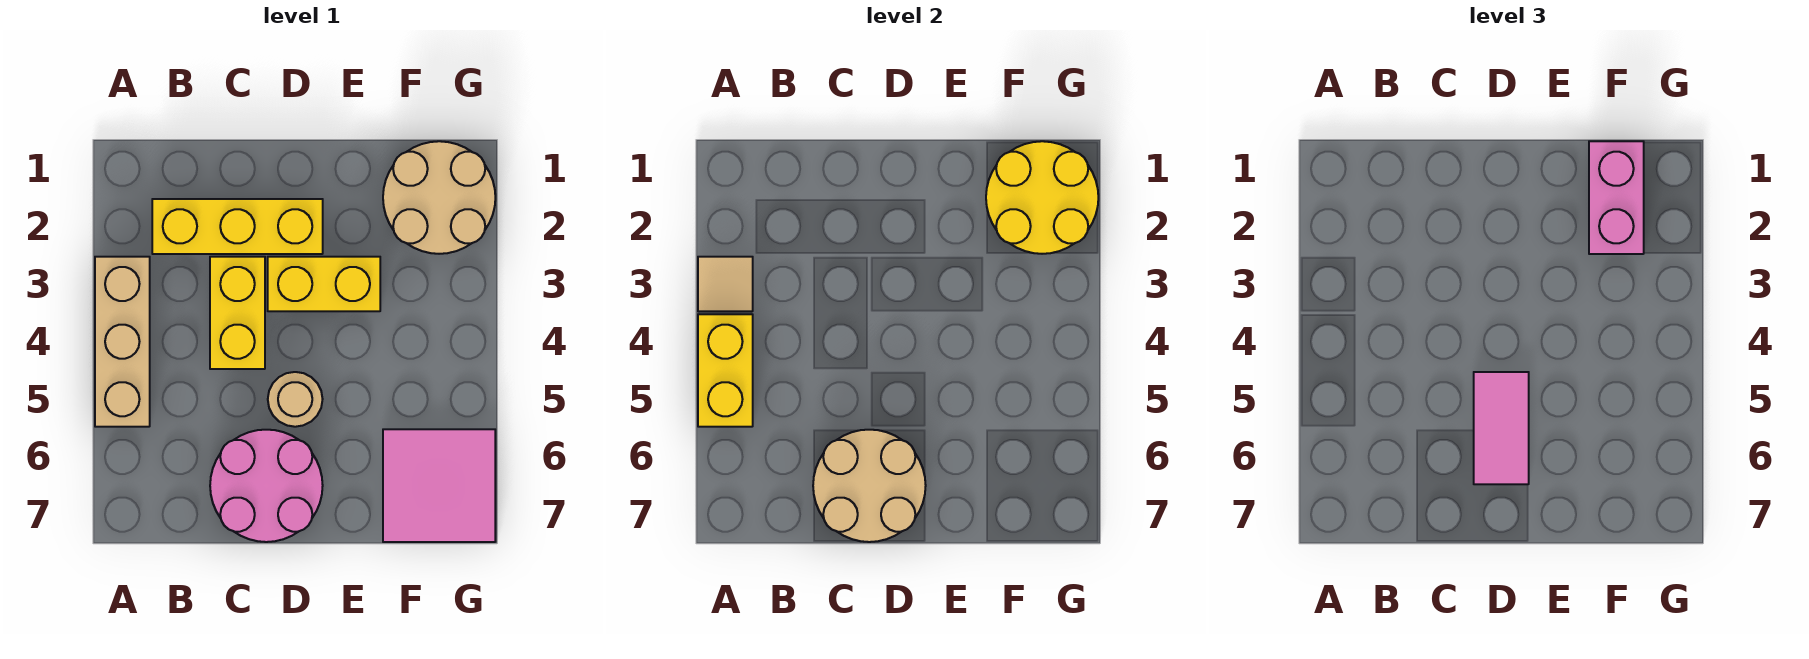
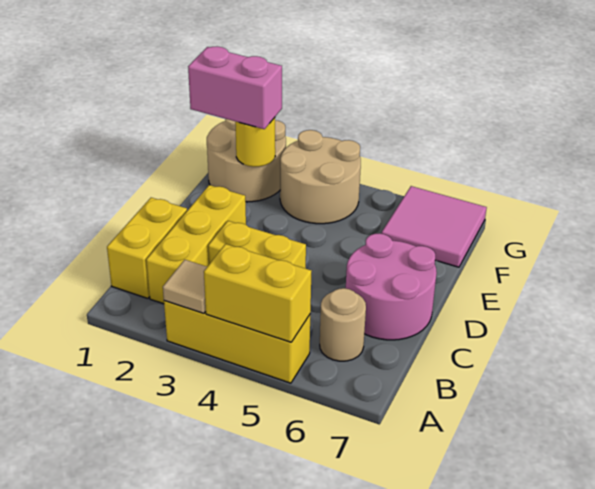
tan brick A3:A5 level 1 -> yellow brick A3:A5 level 1
tan round brick C6:D7 level 2 -> tan round brick F3:G4 level 1
yellow brick D3:E3 level 1 -> yellow brick B1:C1 level 1
tan round brick D5 level 1 -> tan round brick B6 level 1
pink tile D5:D6 level 3 -> none
yellow round brick F1:G2 level 2 -> yellow round brick F2 level 2

